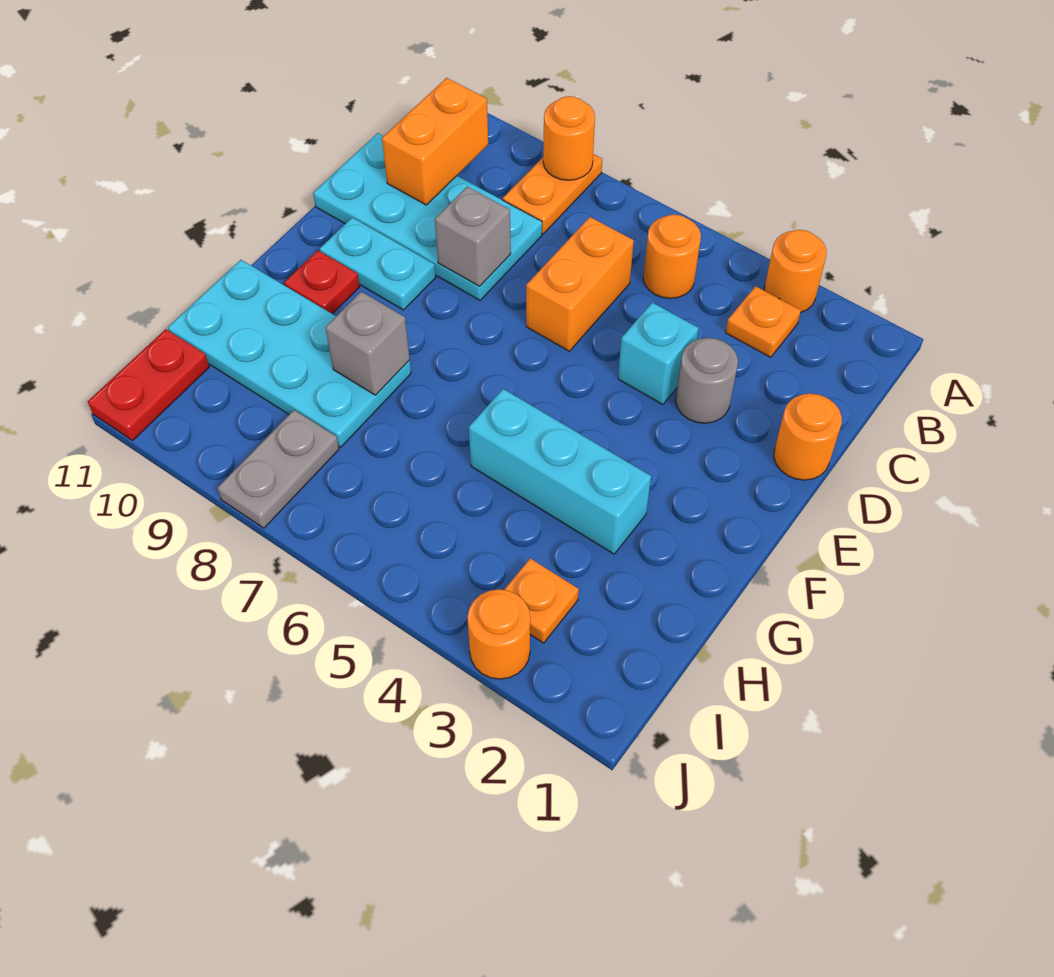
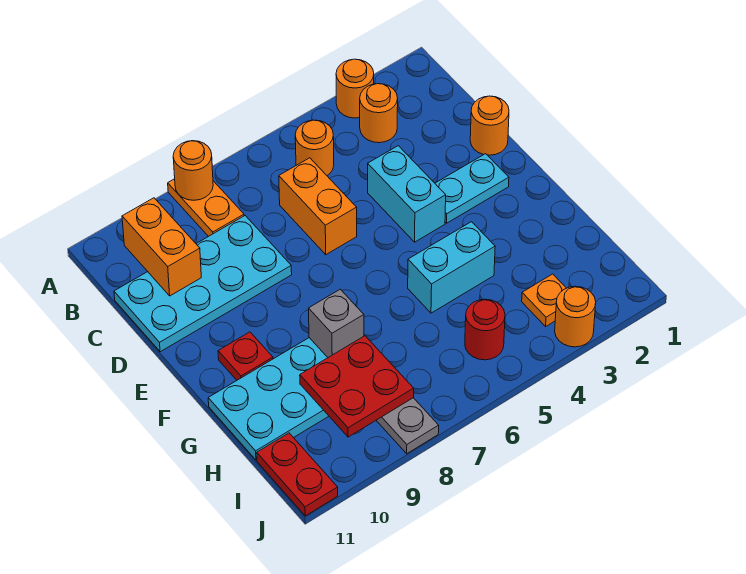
orange plate B3 level 1 -> orange round brick B3 level 1
grey round brick D3 level 1 -> none
cyan brick D4 level 1 -> cyan brick D4:E4 level 1
grey brick D8 level 2 -> none
cyan plate E9:E10 level 1 -> cyan plate E2:E3 level 1
cyan brick G3:G5 level 1 -> cyan brick G4:G5 level 1
none -> red plate H8:I9 level 2
none -> red round brick I5 level 1

